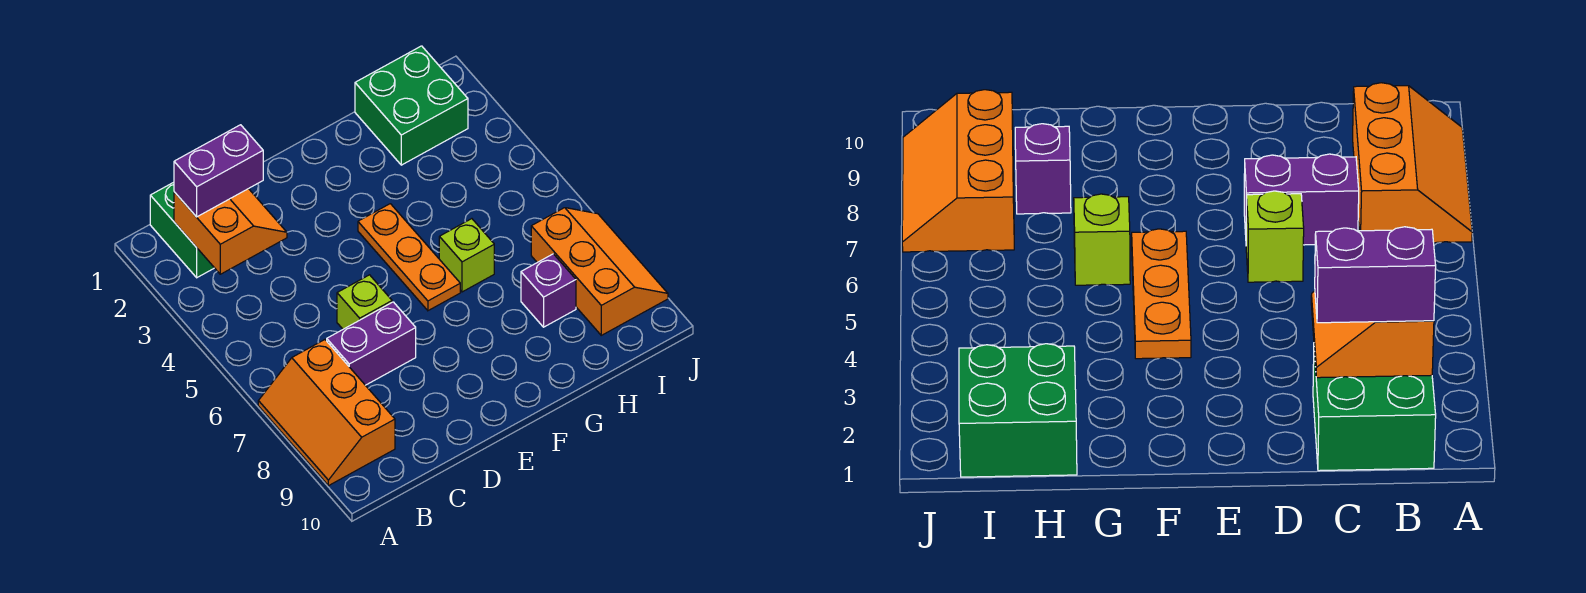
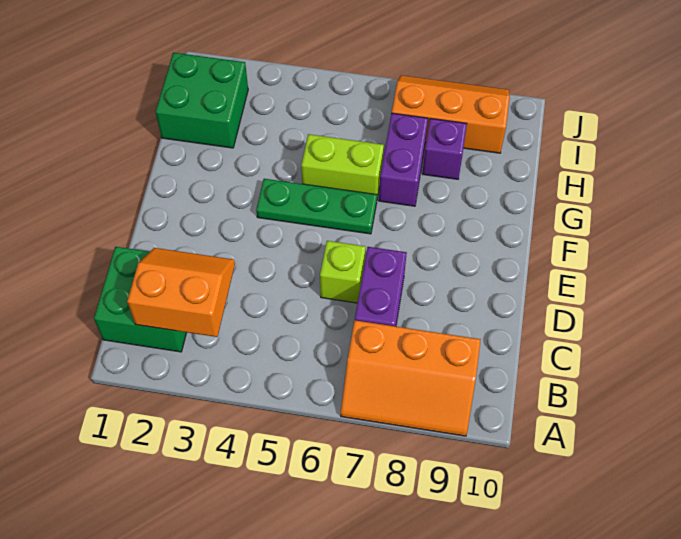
purple brick B2:C2 level 3 -> purple brick G7:H7 level 1
orange plate F4:F6 level 1 -> green plate F4:F6 level 1
lime brick G6 level 1 -> lime brick G5:G6 level 1

